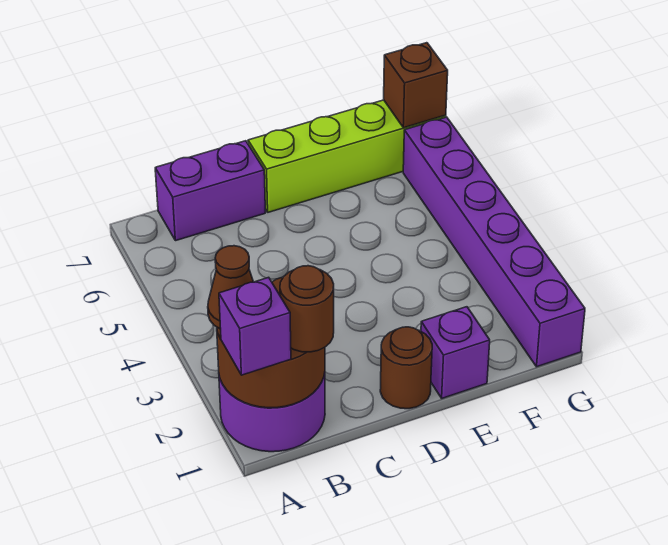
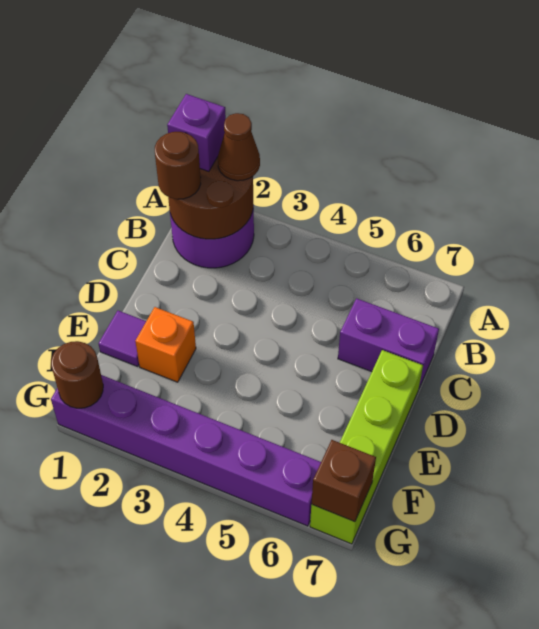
purple brick B7:C7 level 1 -> purple brick C6:C7 level 1
brown round brick D1 level 1 -> brown round brick G1 level 2
purple brick E1 level 1 -> purple tile E1 level 1
none -> orange brick E2 level 1

